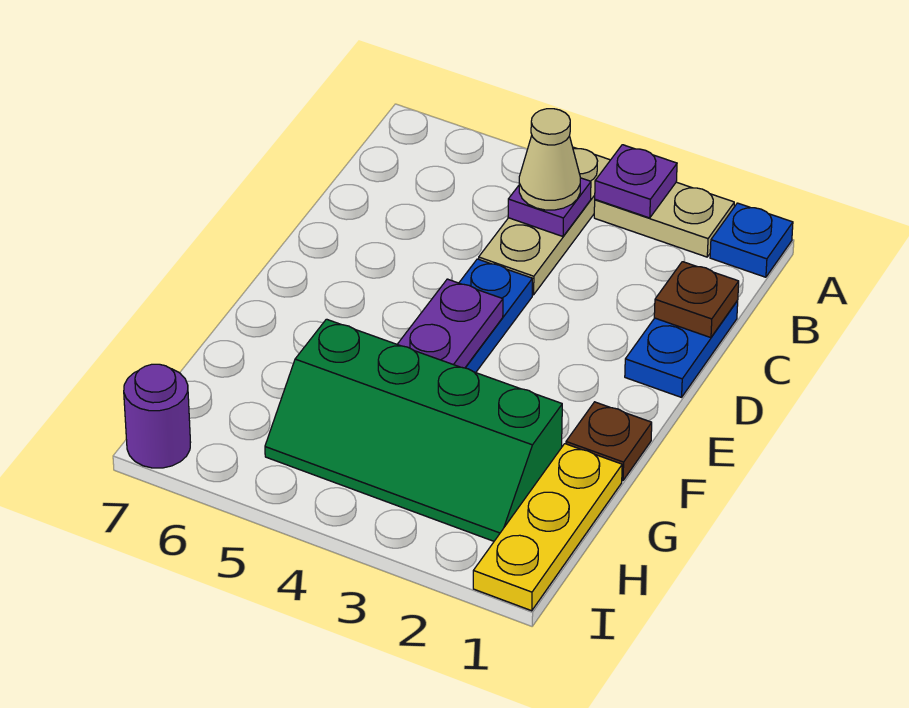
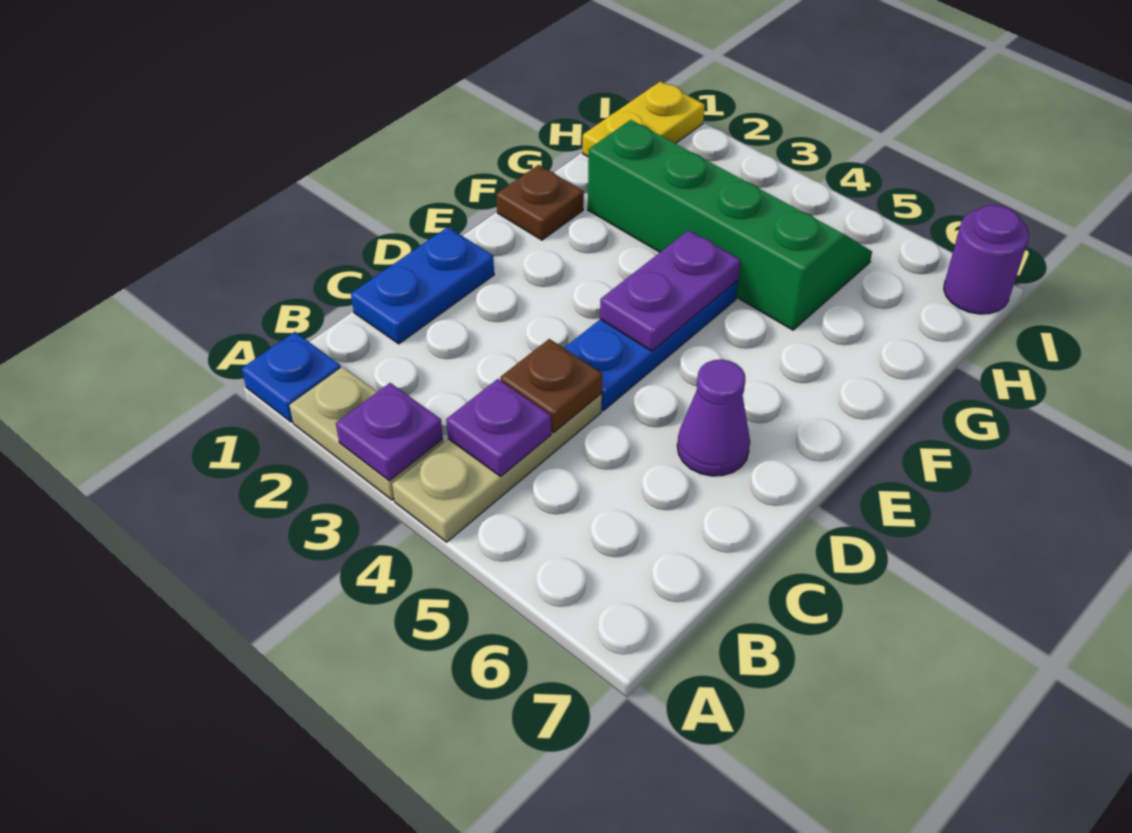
tan cone B4 level 3 -> none
brown plate C1 level 2 -> brown plate C4 level 2
none -> purple cone D6 level 1
yellow plate G1:I1 level 1 -> yellow plate H1:I1 level 1

